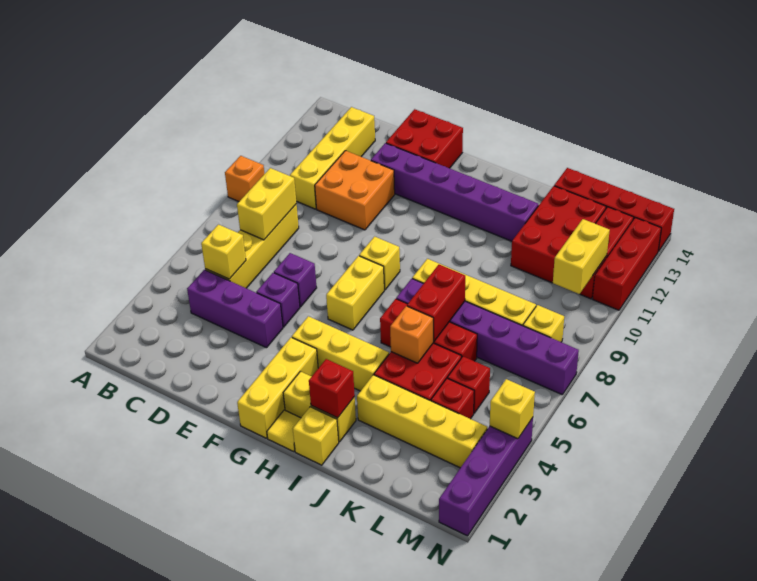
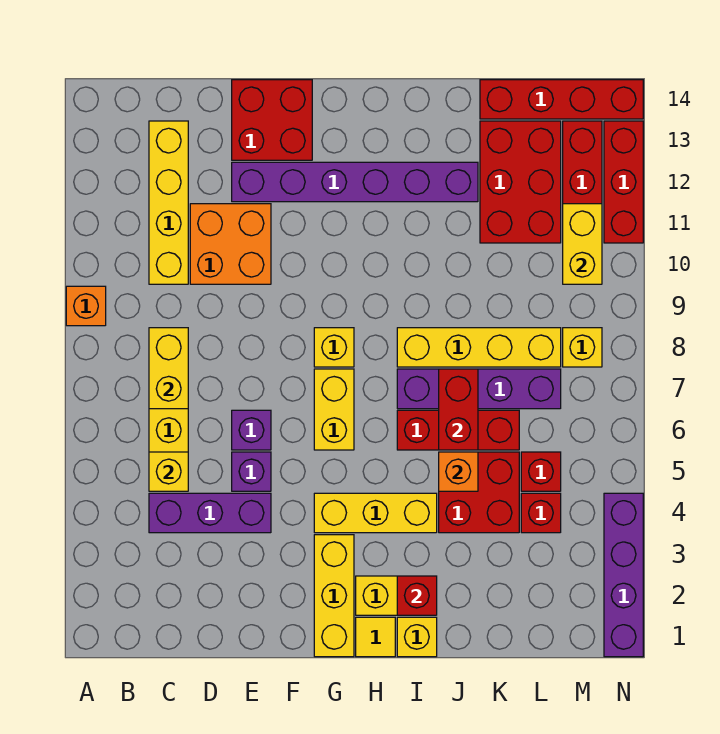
purple brick I7:N7 level 1 -> purple brick I7:L7 level 1
yellow brick J3:M3 level 1 -> none
yellow brick N4 level 2 -> none

